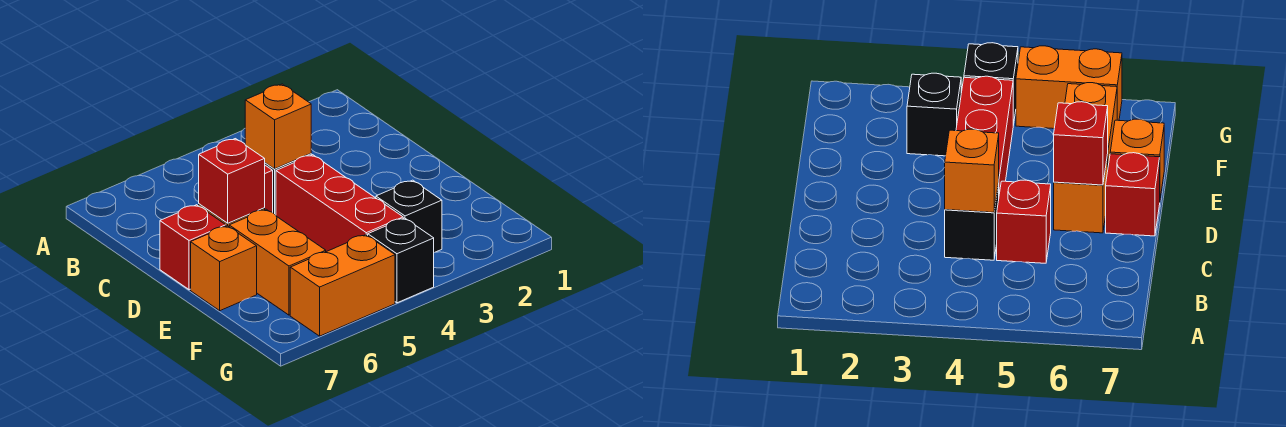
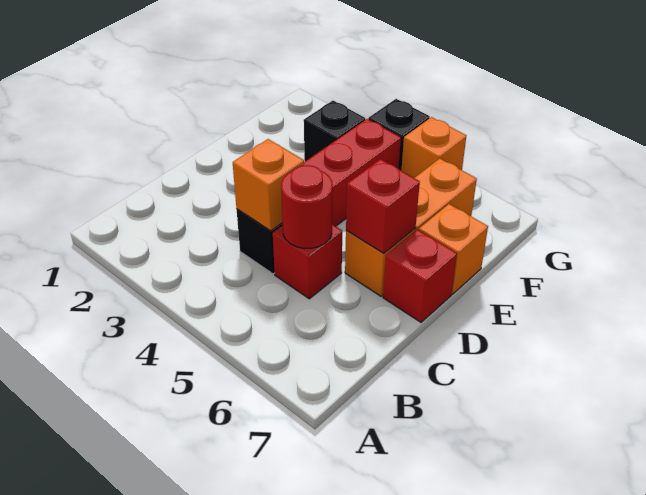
none -> red round brick C5 level 2
orange brick G5:G6 level 1 -> orange brick G5 level 1

